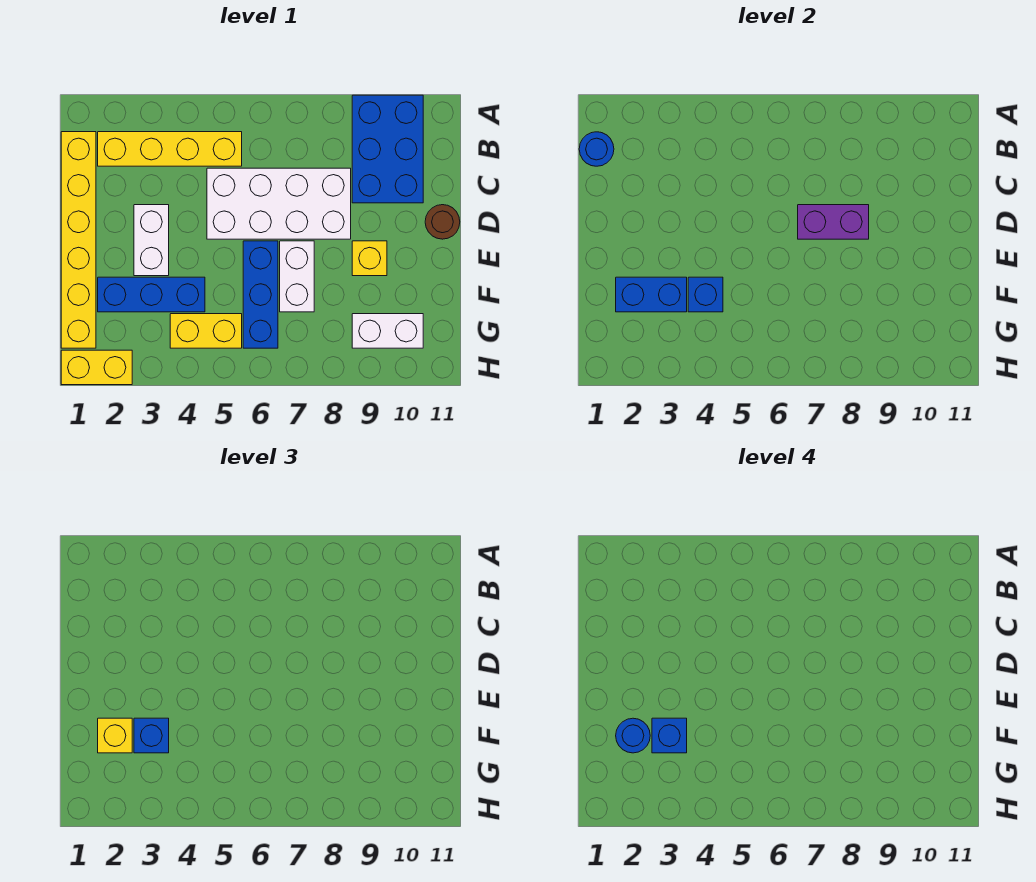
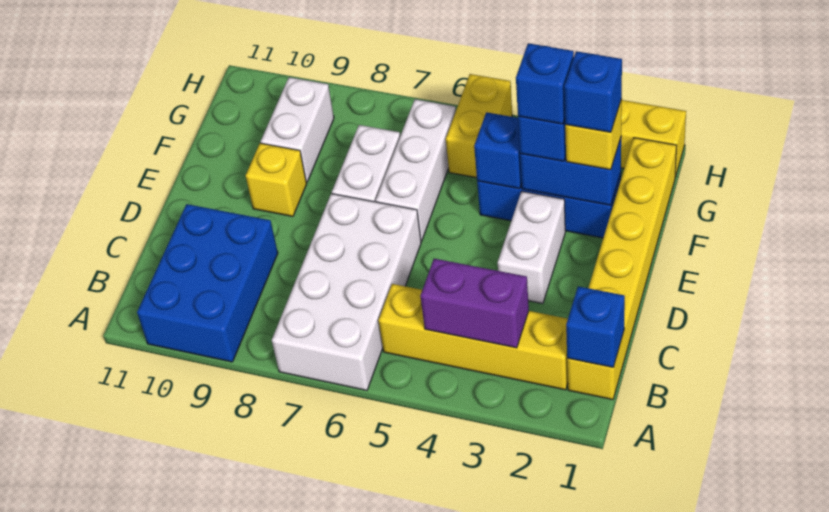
blue round brick B1 level 2 -> blue brick B1 level 2
white brick C5:D8 level 1 -> white brick A6:D7 level 1
purple brick D7:D8 level 2 -> purple brick B3:B4 level 2
brown round brick D11 level 1 -> none
blue brick E6:G6 level 1 -> white brick E6:G6 level 1
blue round brick F2 level 4 -> blue brick F2 level 4
yellow brick G4:G5 level 1 -> yellow brick G5:H5 level 1
white brick G9:G10 level 1 -> white brick F9:G9 level 1

